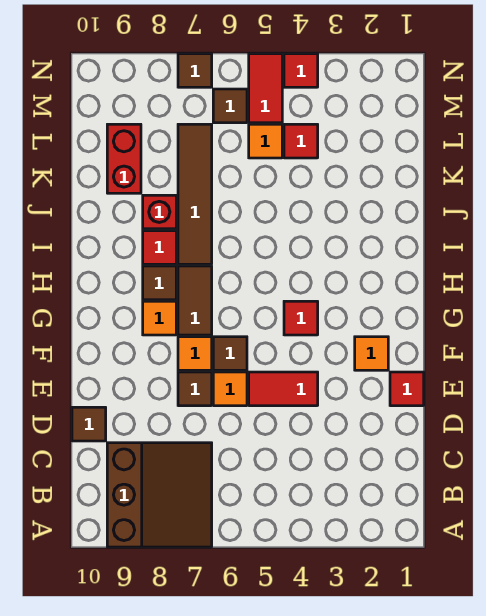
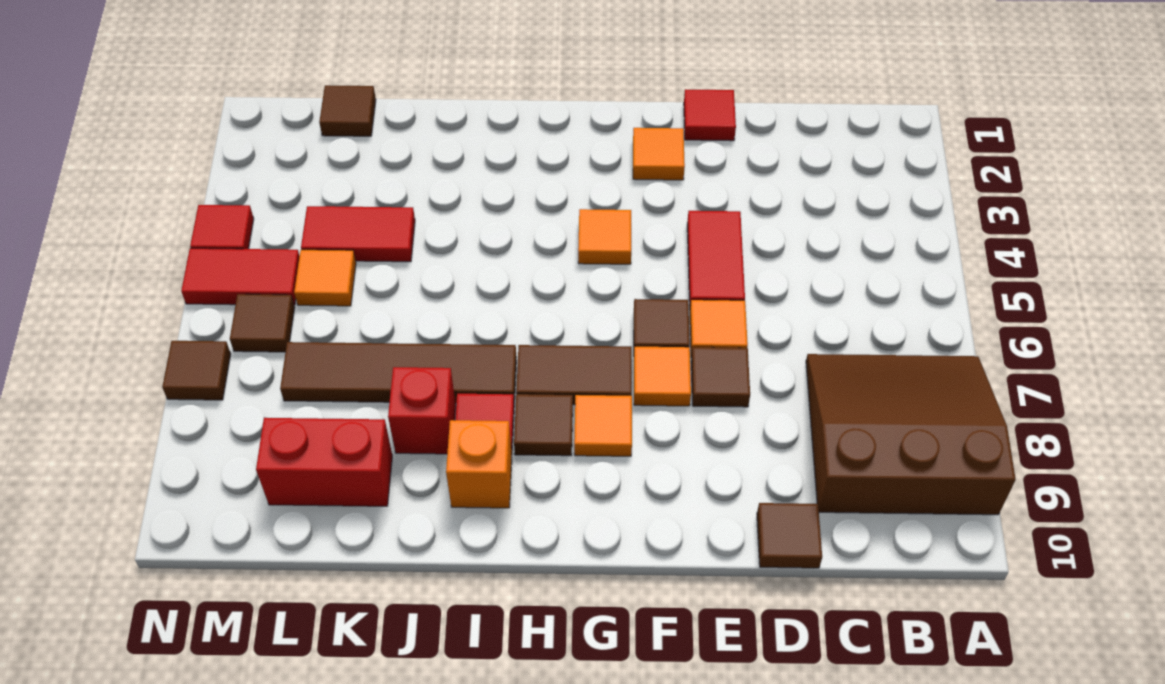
red tile G4 level 1 -> orange tile G4 level 1
none -> orange brick I9 level 1
none -> brown tile L1 level 1
red tile L4 level 1 -> red tile K4:L4 level 1

